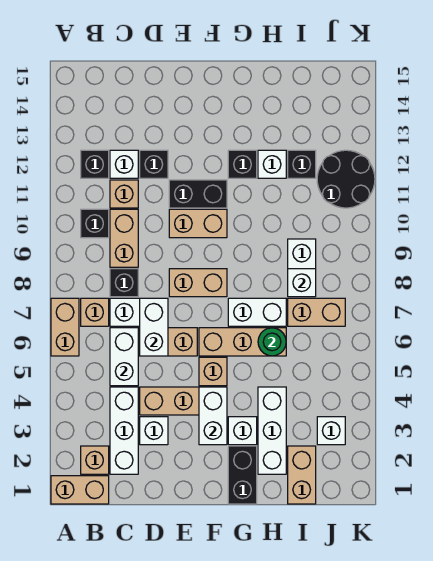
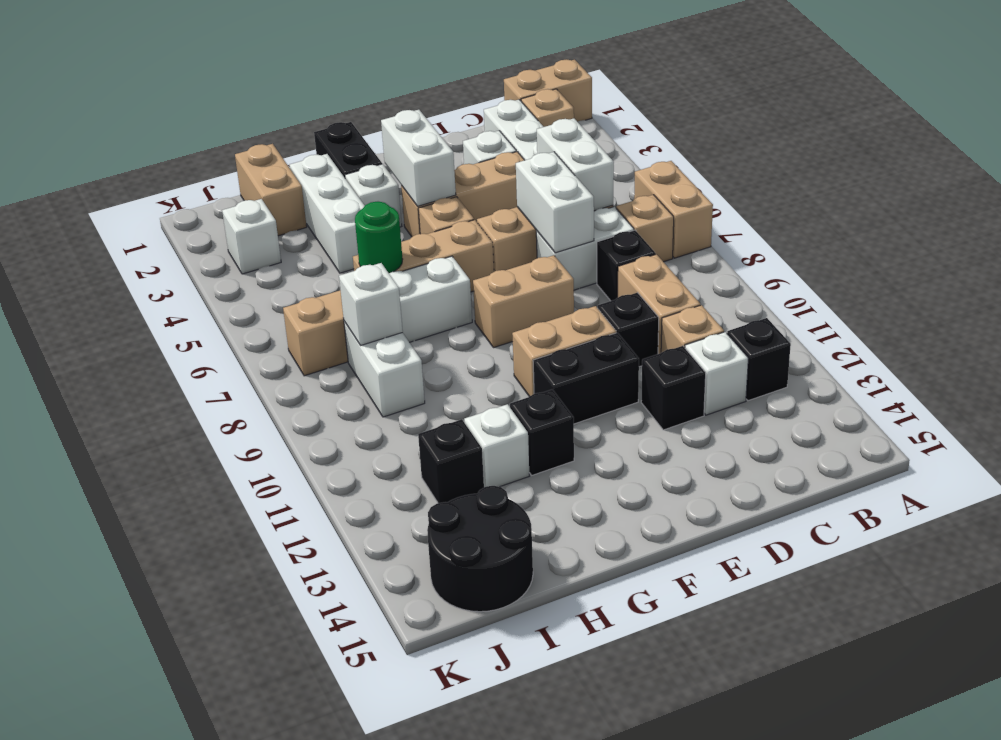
black brick B10 level 1 -> black brick D10 level 1
black round brick J11:K12 level 1 -> black round brick I14:J15 level 1

